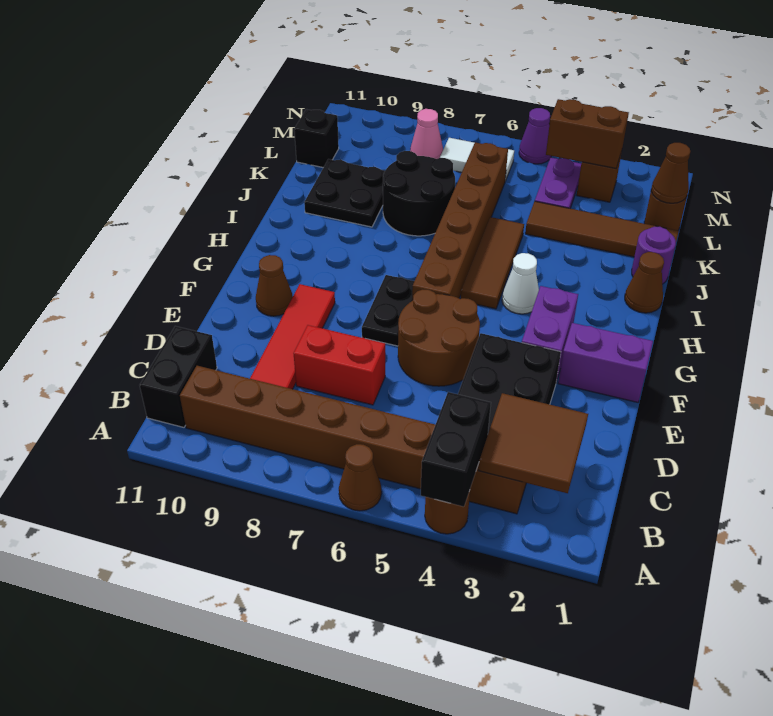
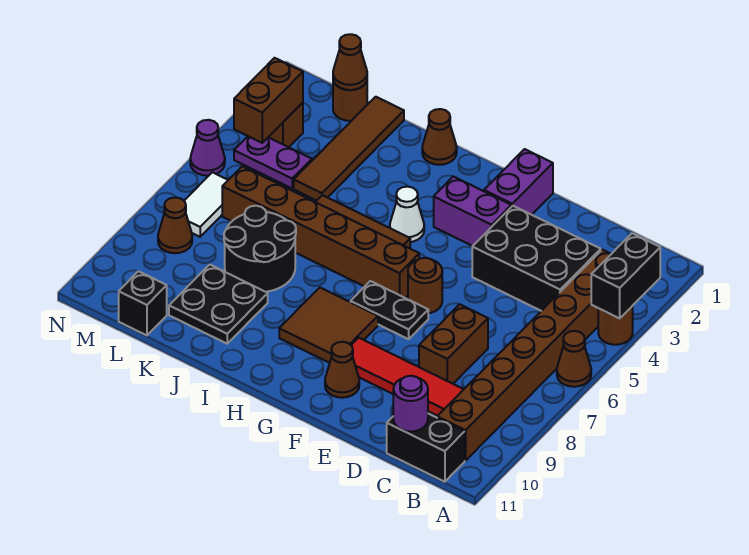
black brick A4:B4 level 2 -> black brick A3:A4 level 2
brown tile B2:C3 level 2 -> brown tile G8:H9 level 1
red brick D7:D8 level 1 -> brown brick D7:D8 level 1
brown round brick E5:F6 level 1 -> brown round brick F6 level 1
purple round brick J1 level 1 -> purple round brick C11 level 2
pink cone M8 level 1 -> brown cone M8 level 1

